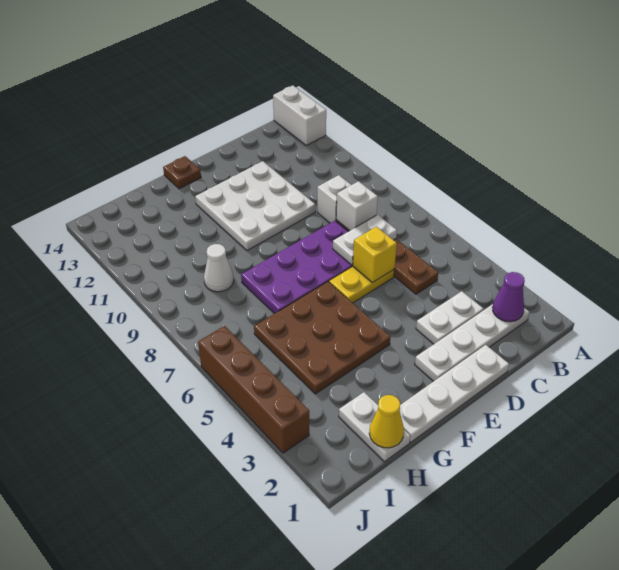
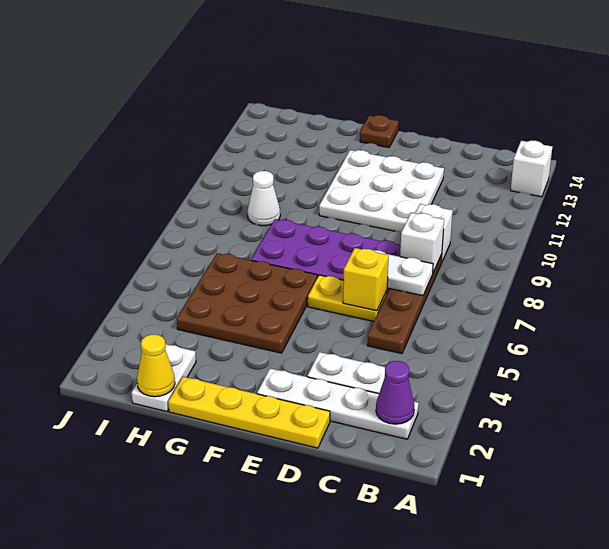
white brick A13:A14 level 1 -> white brick A13 level 1
white plate D1:G1 level 1 -> yellow plate D1:G1 level 1
brown brick J3:J6 level 1 -> none

